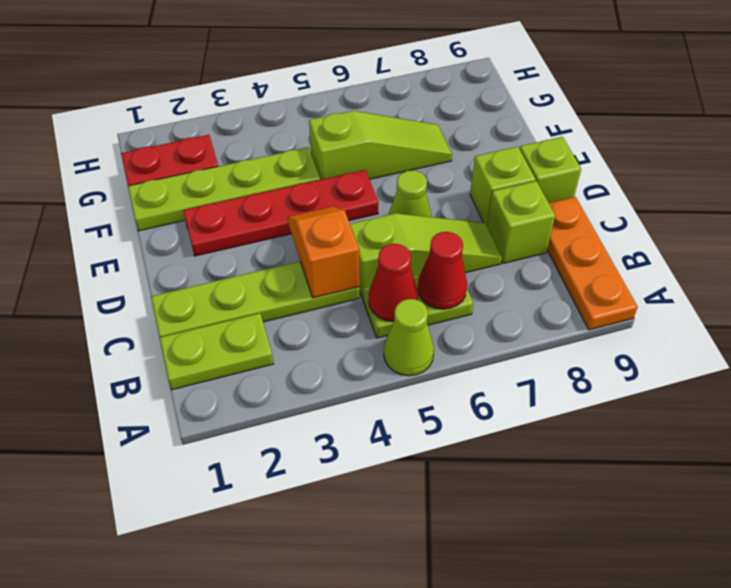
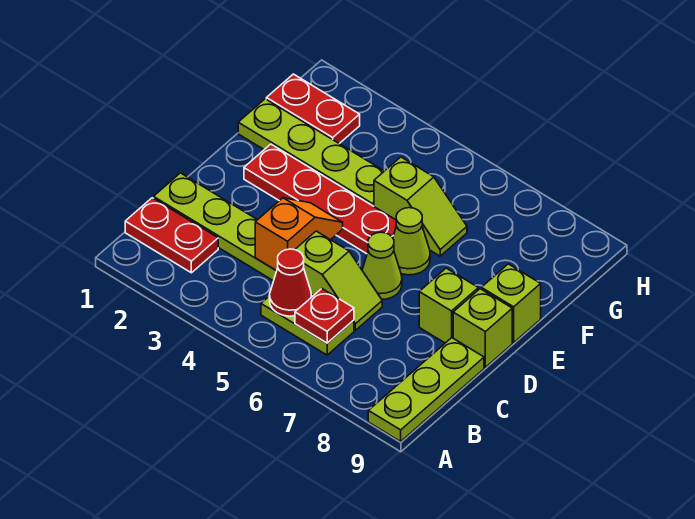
lime cone A5 level 1 -> lime cone E6 level 1
orange plate A9:C9 level 1 -> lime plate A9:C9 level 1
lime plate B1:B2 level 1 -> red plate B1:B2 level 1
red cone B6 level 2 -> red plate B6 level 2
lime slope C5:C7 level 1 top 5 -> lime slope C5:C6 level 1 top 5
lime brick C8 level 1 -> lime brick E9 level 1
lime slope F5:F7 level 1 top 5 -> lime slope F5:F6 level 1 top 5

